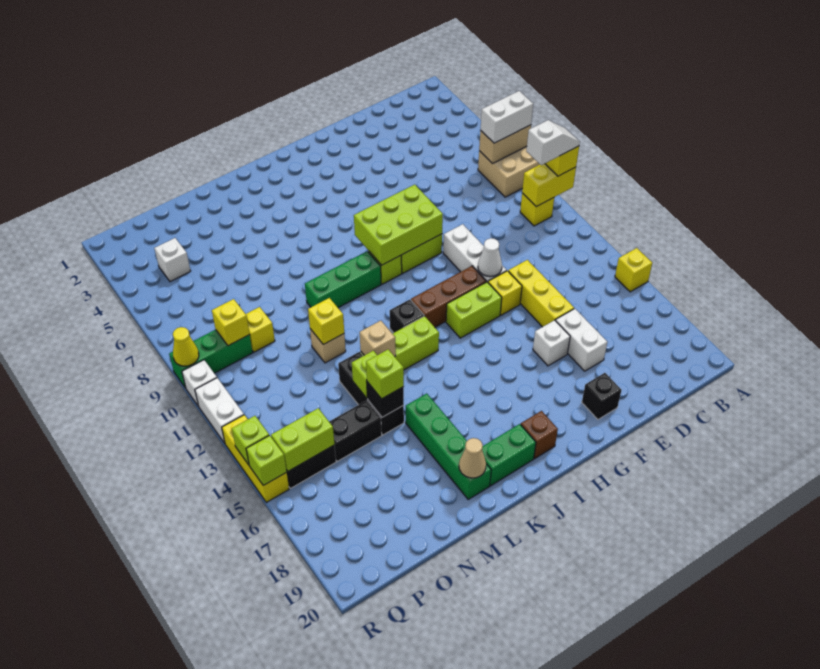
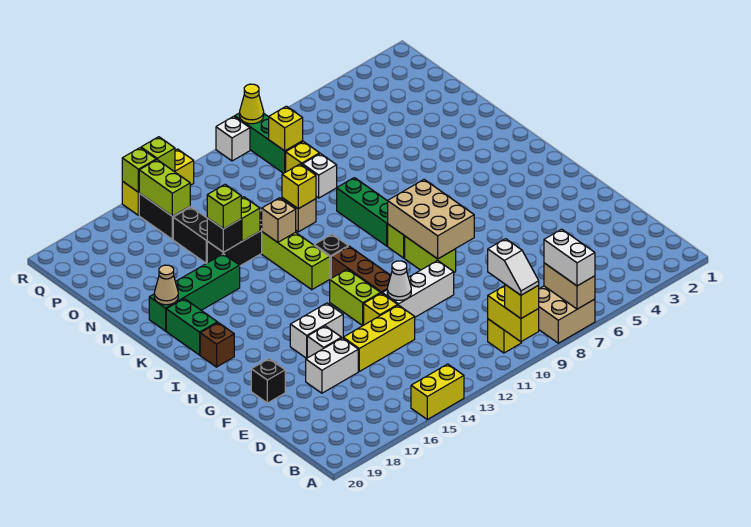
yellow brick A15 level 1 -> yellow brick A14:A15 level 1
lime brick G8:I9 level 2 -> tan brick G8:I9 level 2
white brick P4 level 1 -> white brick N9 level 1
white brick R11:R12 level 1 -> white brick G15:G16 level 1

